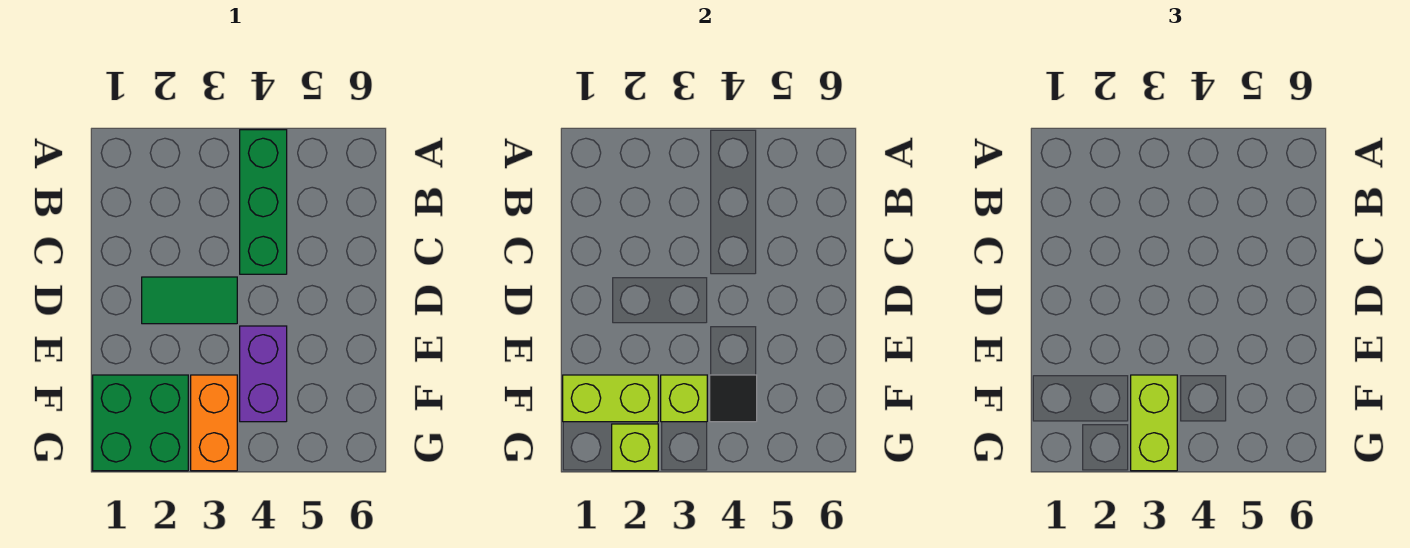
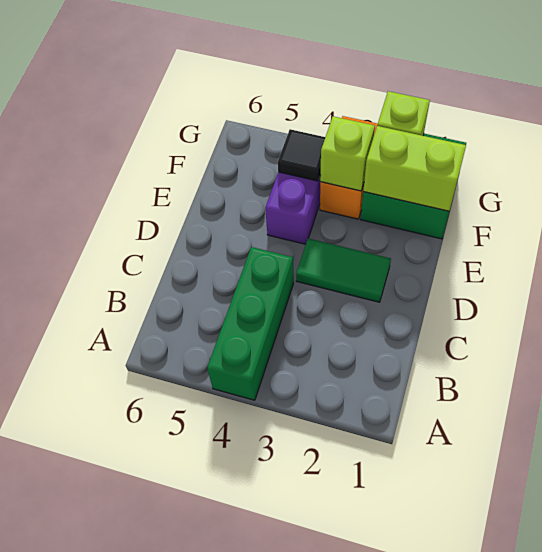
lime brick F3:G3 level 3 -> none

